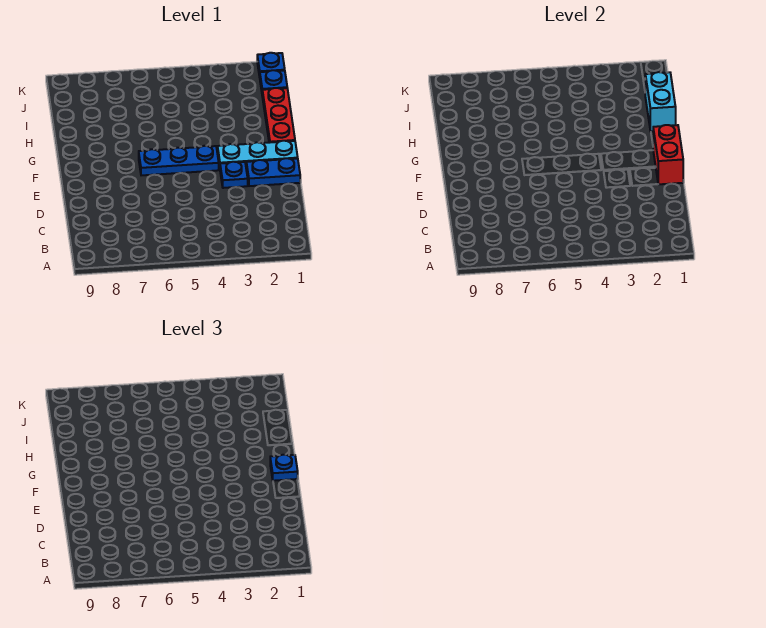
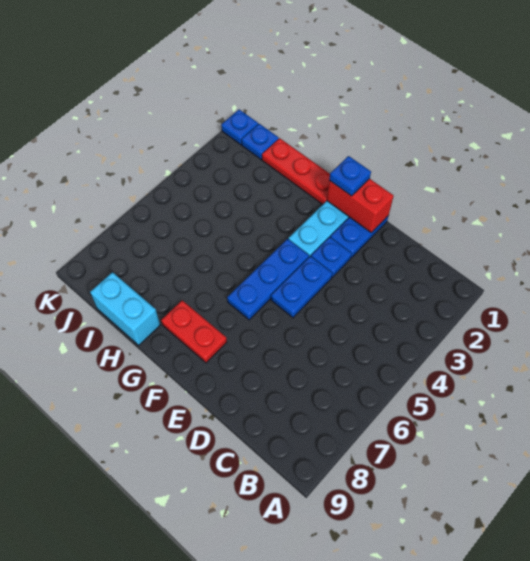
none -> blue plate E4:E5 level 1
none -> red plate F8:G8 level 1
cyan brick H1:I1 level 2 -> cyan brick H9:I9 level 1

